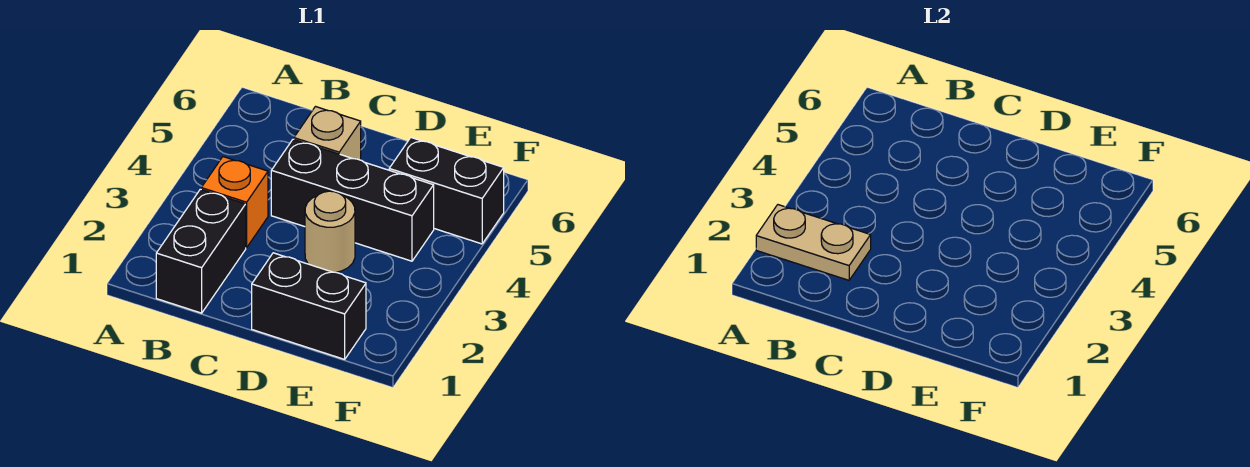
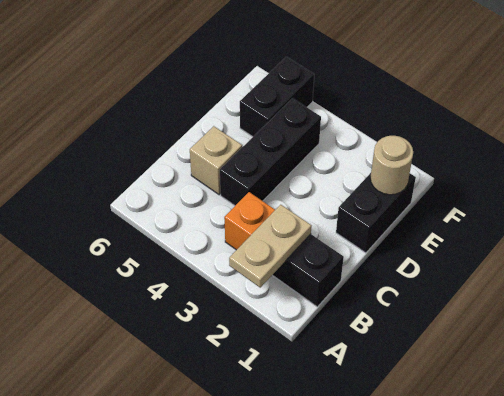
tan round brick D3 level 1 -> tan round brick E1 level 2

